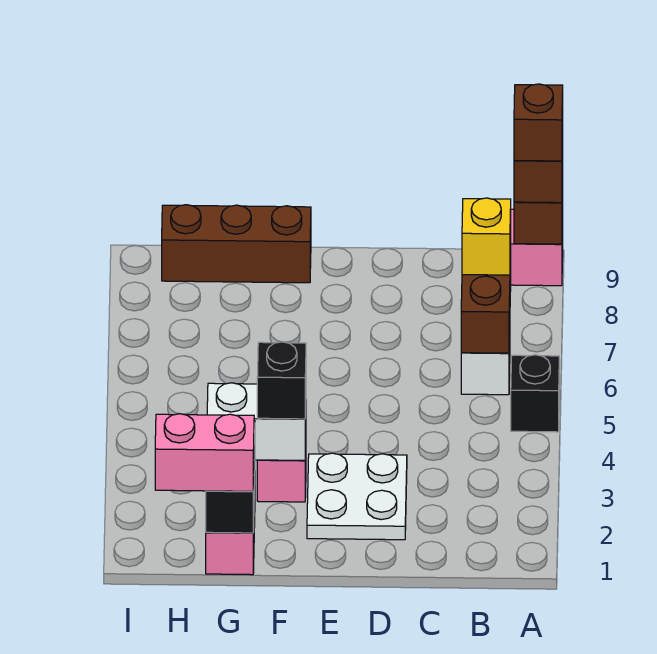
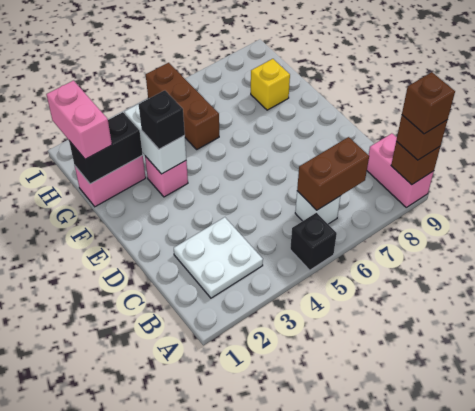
yellow brick B7 level 3 -> yellow brick G8 level 1
white plate D2:E3 level 1 -> white plate B2:C3 level 1
brown brick F9:H9 level 1 -> brown brick G5:I5 level 1

